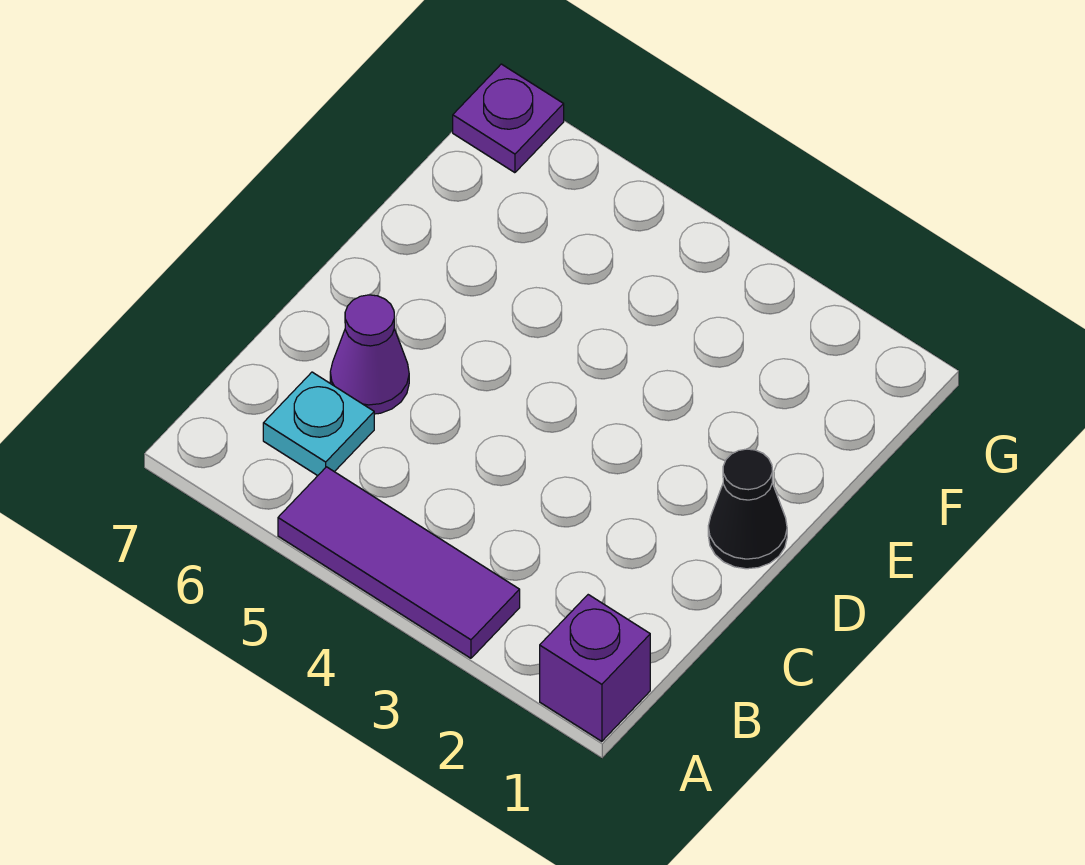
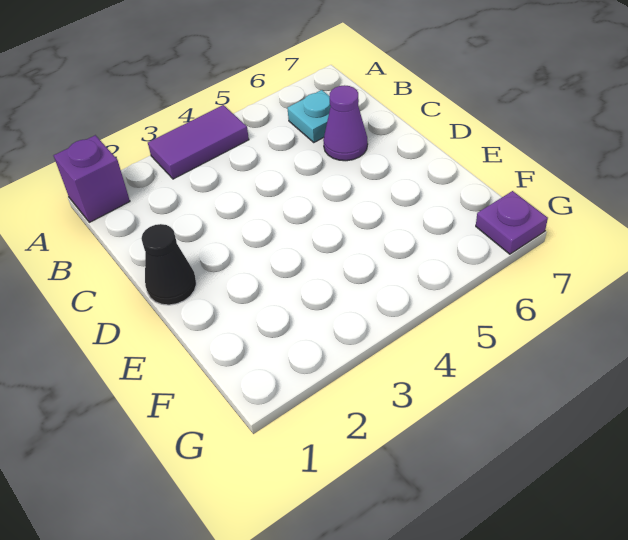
purple tile A3:A5 level 1 -> purple tile A3:A4 level 1

